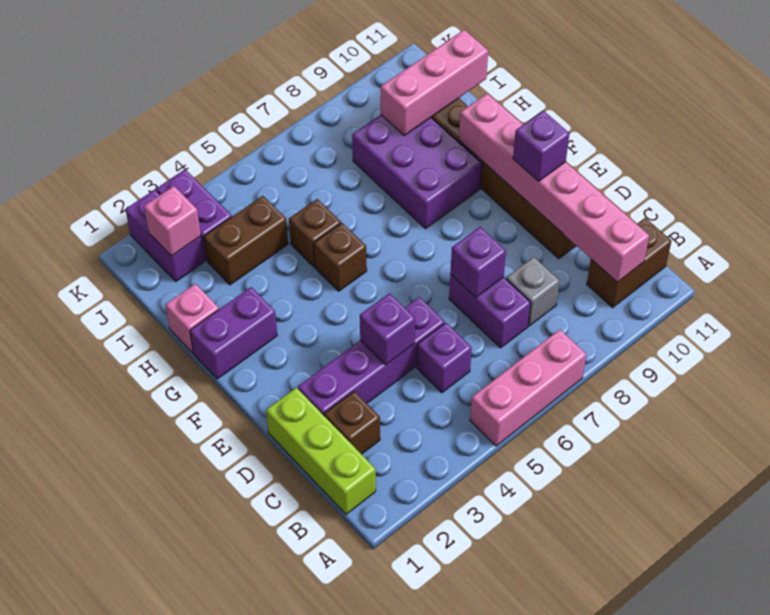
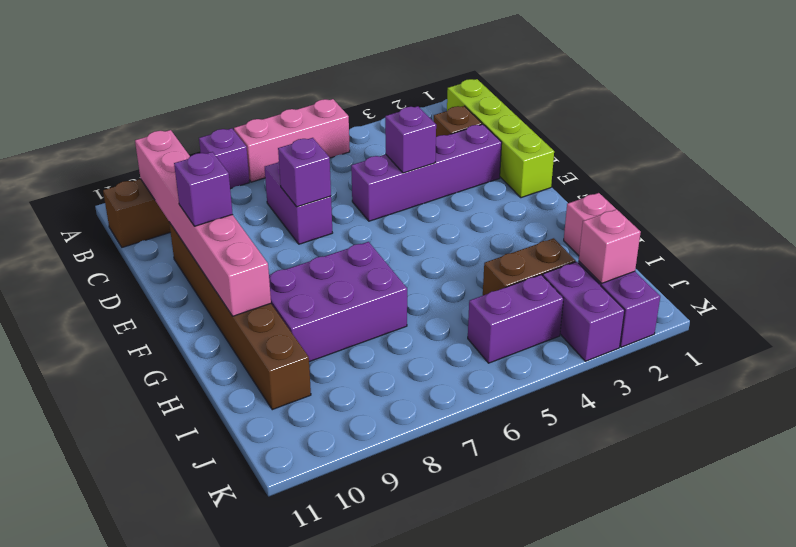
lime brick B1:D1 level 1 -> lime brick B1:E1 level 1
purple brick C5 level 1 -> purple brick A8 level 1
grey brick C8 level 1 -> none
purple brick G1:G2 level 1 -> purple brick J4:J5 level 1
brown brick G5 level 1 -> none
purple brick G8:I9 level 1 -> purple brick G7:H9 level 1
brown brick H5 level 1 -> none
pink brick I9:I11 level 2 -> none

